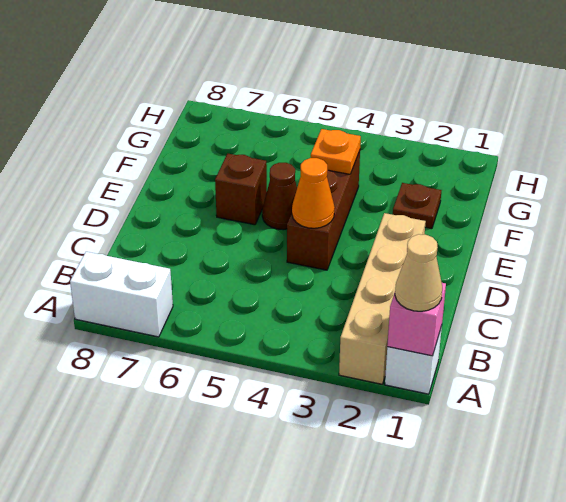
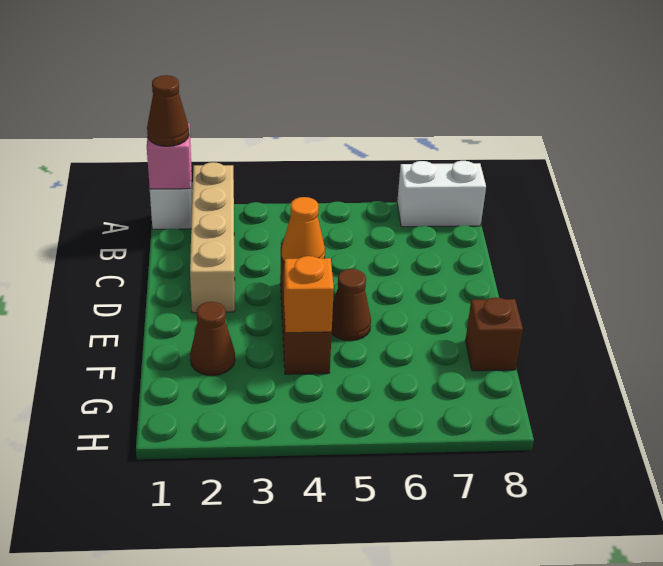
tan cone A1 level 3 -> brown cone A1 level 3
brown brick E6 level 1 -> brown brick F8 level 1
brown plate F2 level 1 -> brown cone F2 level 1
orange plate F4 level 2 -> orange brick F4 level 2

